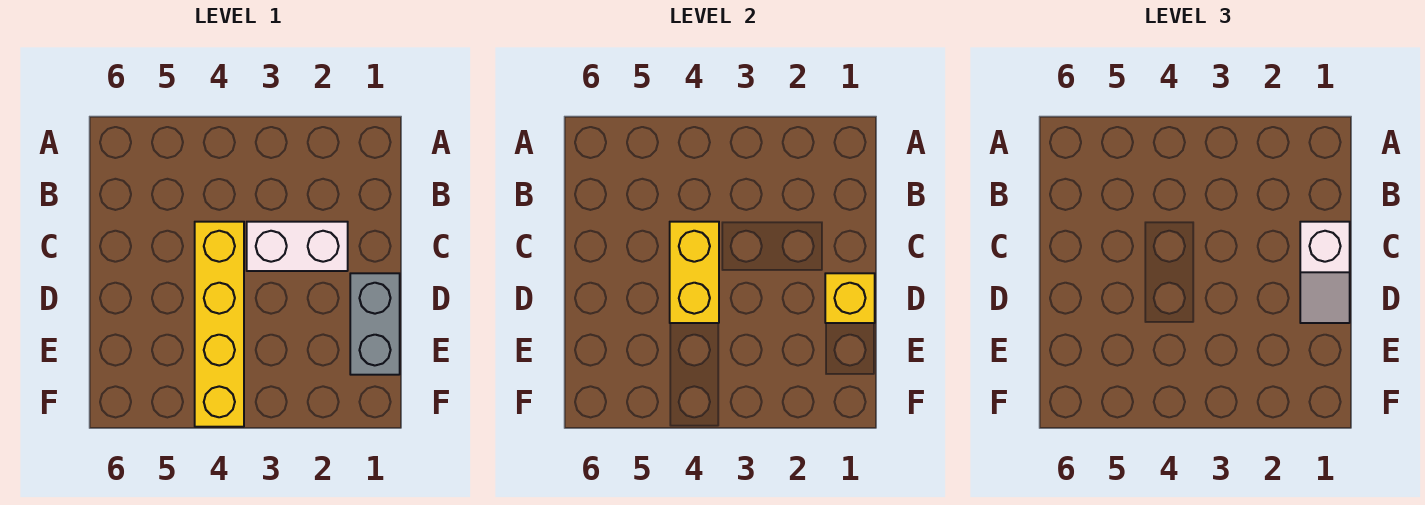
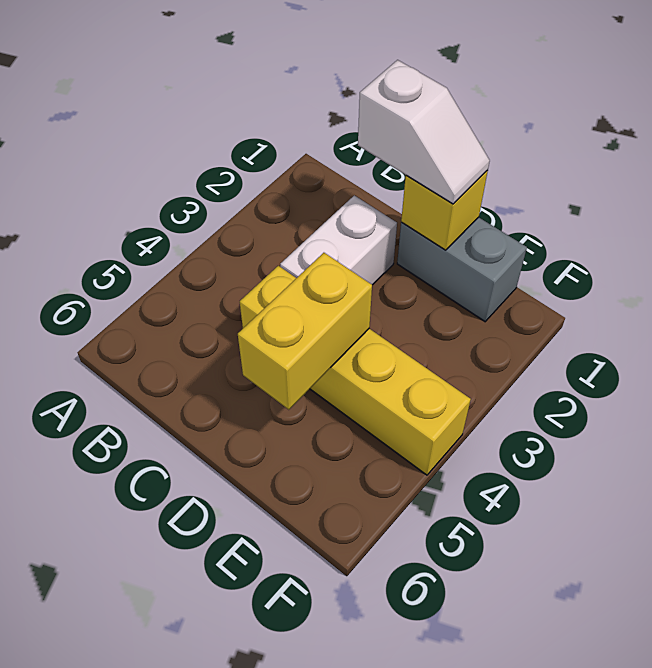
yellow brick C4:D4 level 2 -> yellow brick D4:D5 level 2

